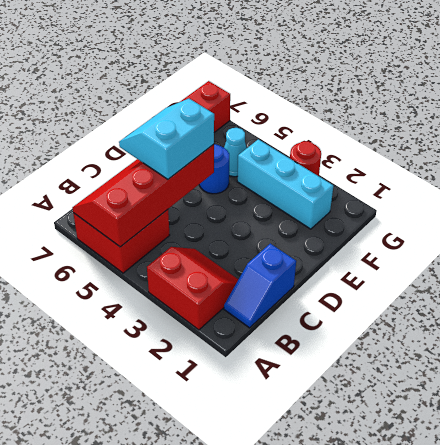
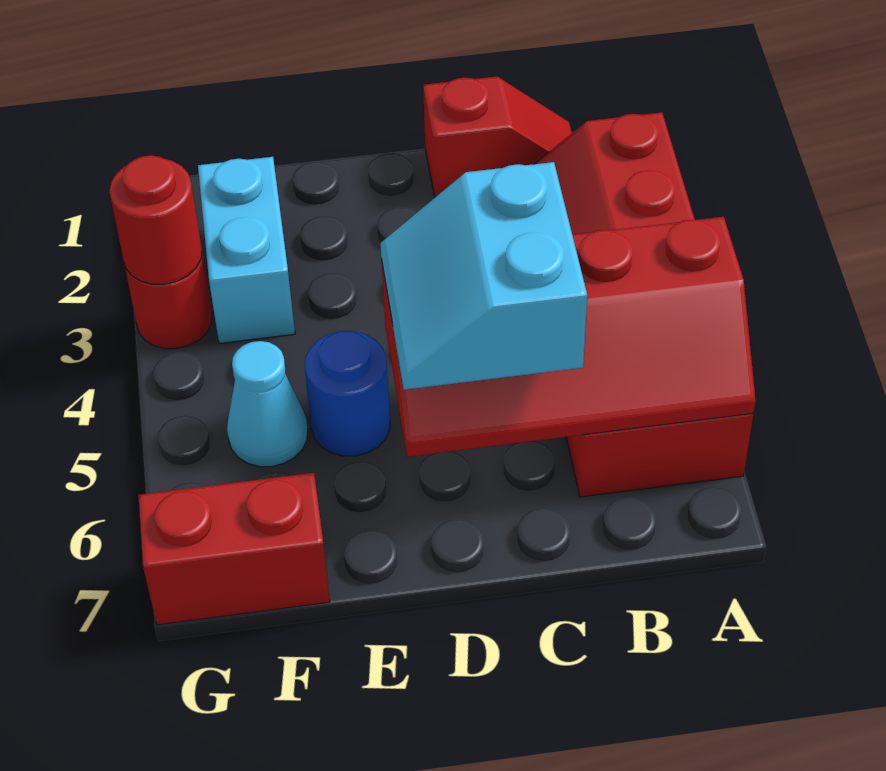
blue slope B1:C1 level 1 top C -> red slope B1:C1 level 1 top C
cyan slope C5:D6 level 3 top 5 -> cyan slope C5:D6 level 3 top C
cyan brick F2:F4 level 1 -> cyan brick F2:F3 level 1
none -> red round brick G3 level 2

